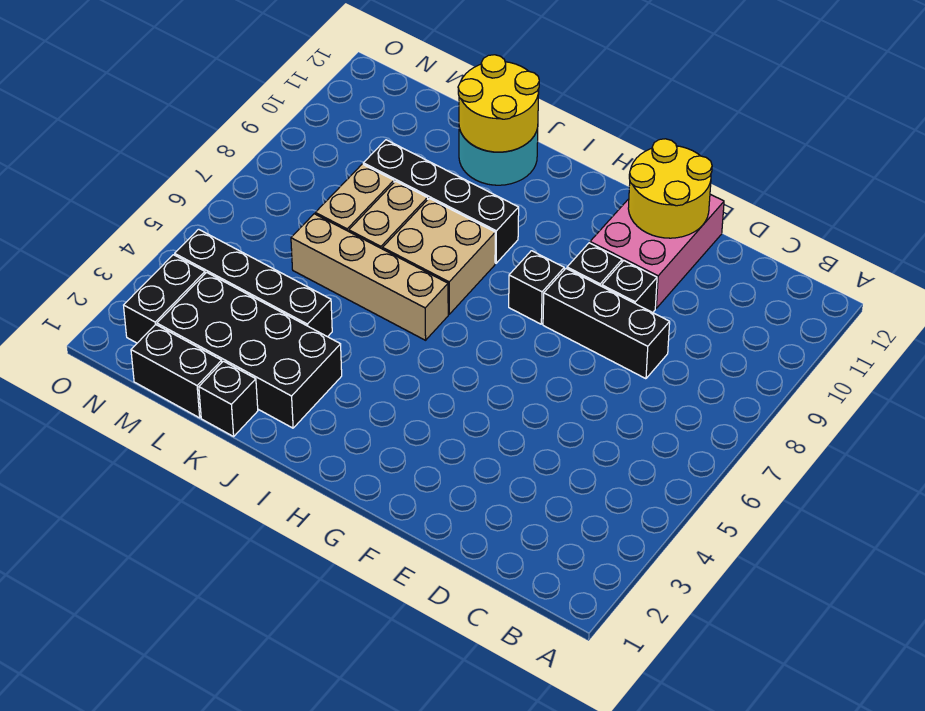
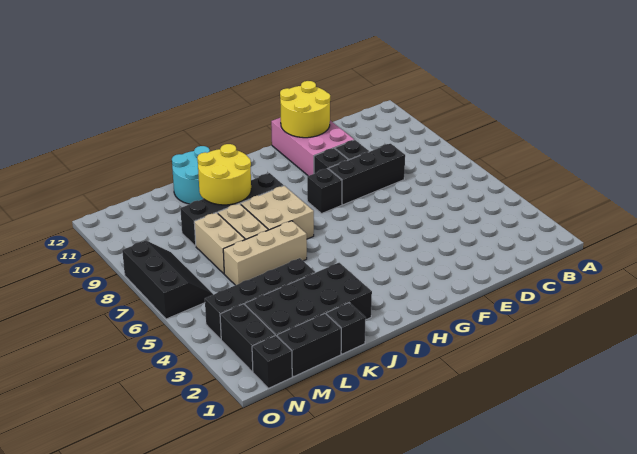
tan brick I6:L6 level 1 -> tan brick J6:L6 level 1
yellow round brick J11:K12 level 2 -> yellow round brick J9:K10 level 2
none -> black brick N1 level 1
none -> black slope N6:O8 level 1 top O

